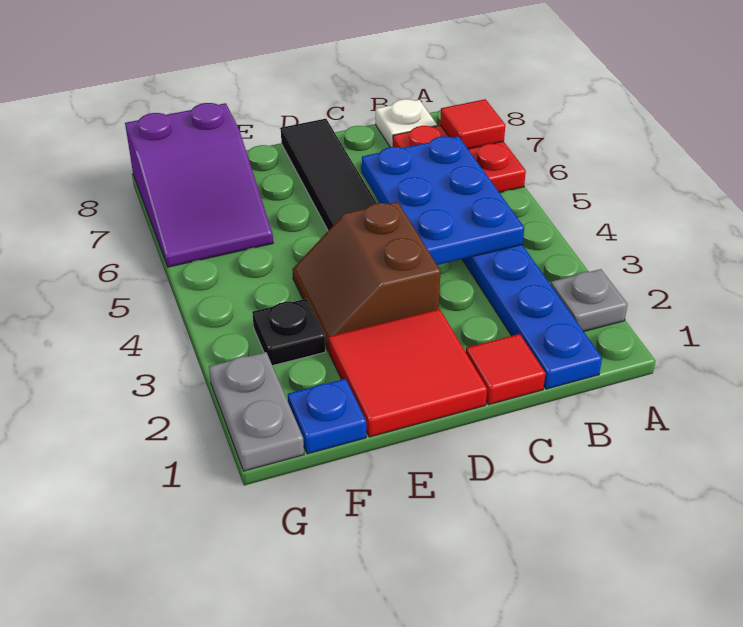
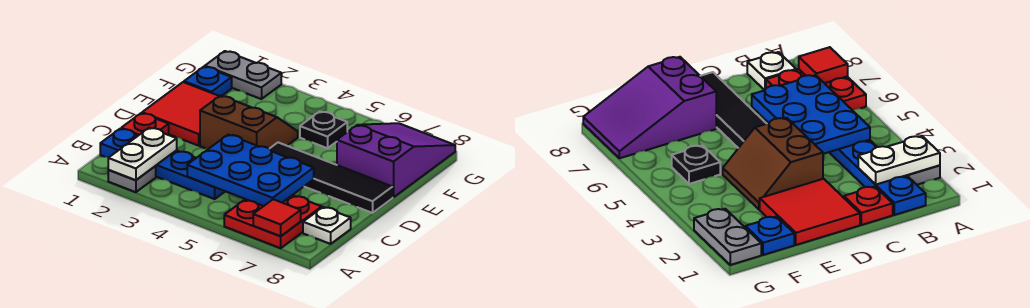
none -> white plate A2:B2 level 2
red tile C1 level 1 -> red plate C1 level 1
black plate F3 level 1 -> black plate F5 level 1
purple slope F6:G8 level 1 top 8 -> purple slope E7:G8 level 1 top E

